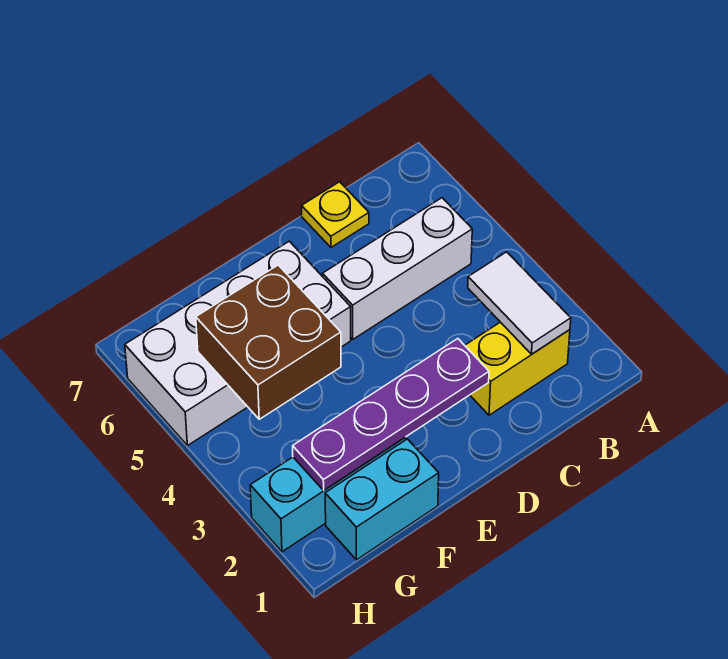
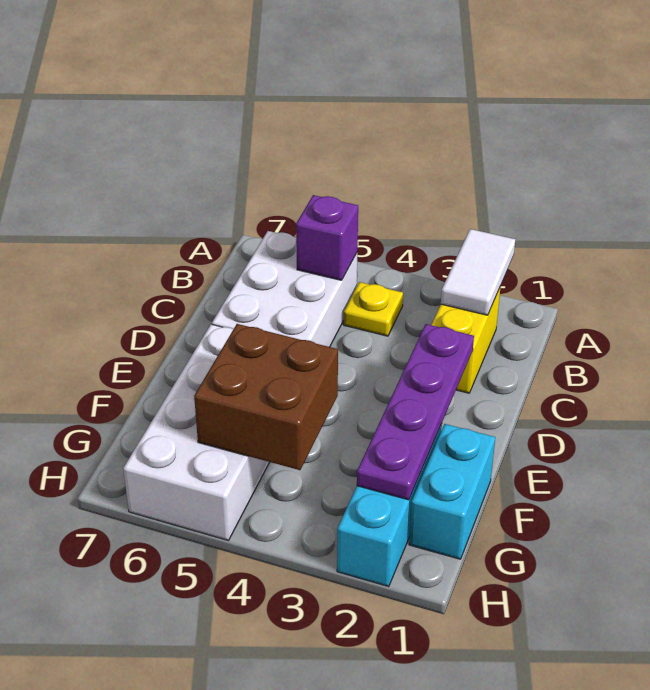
white tile B2:B3 level 2 -> white tile A2:B2 level 2
white brick B5:D5 level 1 -> white brick B5:D6 level 1
none -> purple brick B5 level 2
yellow plate C7 level 1 -> yellow plate B4 level 1

